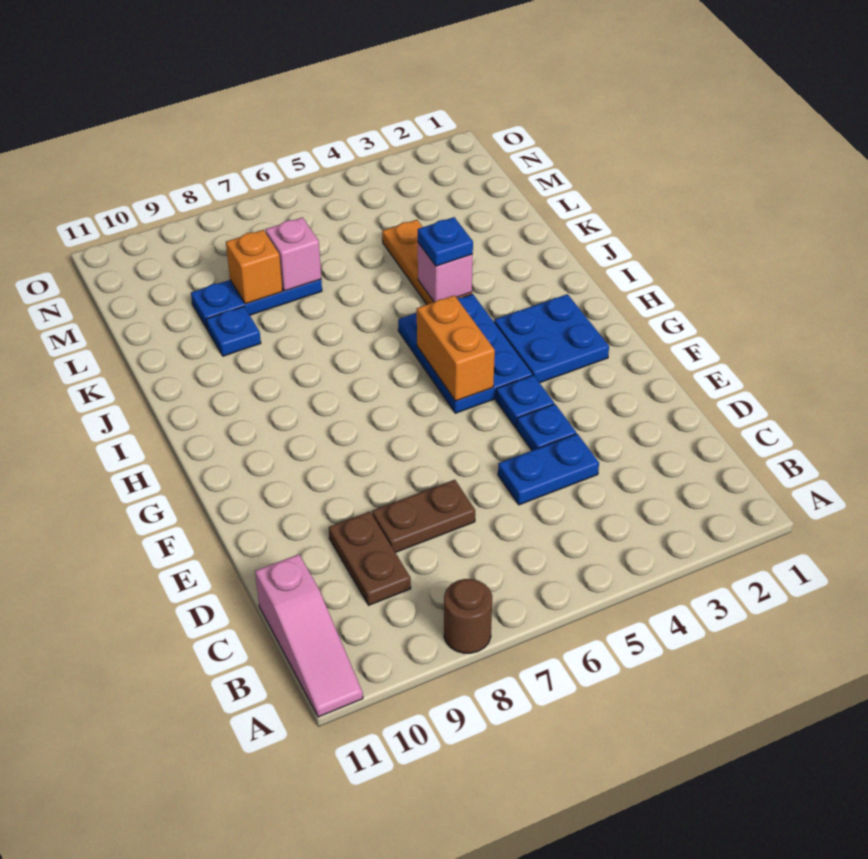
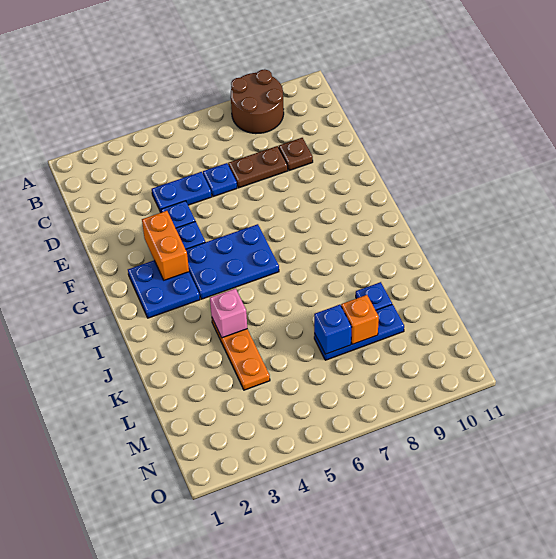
brown round brick A8 level 1 -> brown round brick A8:B9 level 1
pink slope A11:C11 level 1 top C -> none
brown plate C9:D9 level 1 -> brown plate D9 level 1
blue plate G4:I5 level 1 -> blue plate G4:H6 level 1
orange brick G5:H5 level 2 -> orange brick F3:G3 level 2
blue plate J4 level 3 -> blue plate D6 level 1
pink brick L7 level 2 -> blue brick L7 level 2

